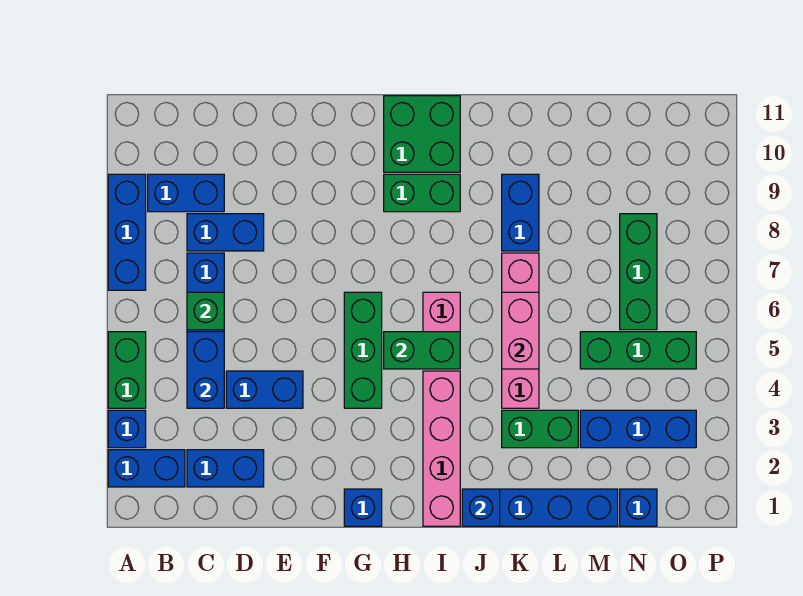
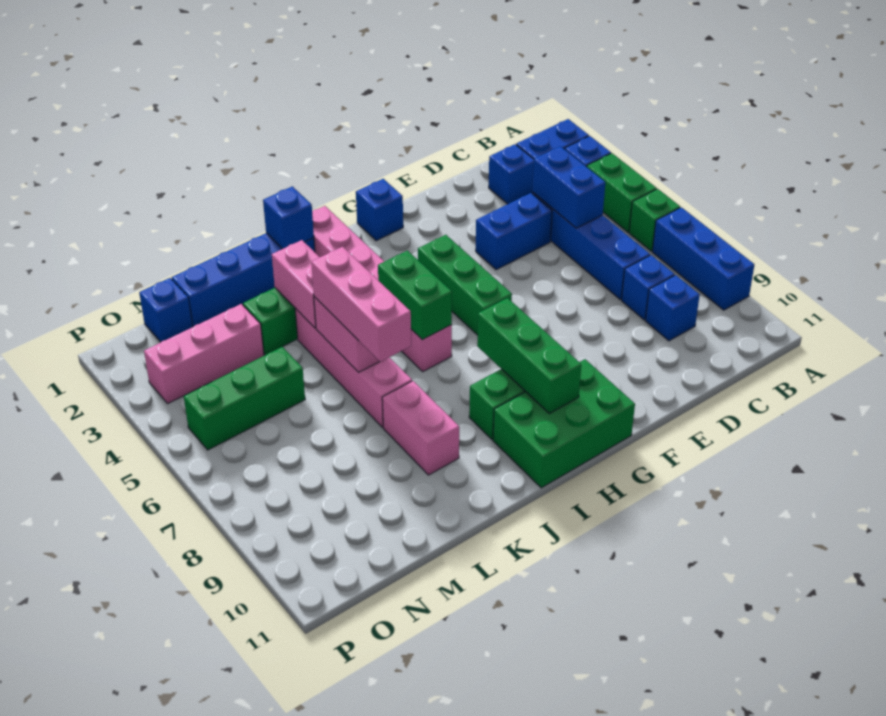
blue brick B9:C9 level 1 -> blue brick C9 level 1
blue brick C2:D2 level 1 -> blue brick C2 level 1
green brick C6 level 2 -> green brick A6 level 1
blue brick C8:D8 level 1 -> blue brick C8 level 1
green brick H5:I5 level 2 -> green brick I5:I6 level 2
green brick H10:I11 level 1 -> green brick G10:I11 level 1
none -> pink brick K3:K4 level 2
none -> pink brick K5:K7 level 3
blue brick K8:K9 level 1 -> pink brick K8:K9 level 1
blue brick M3:O3 level 1 -> pink brick M3:O3 level 1
green brick N6:N8 level 1 -> green brick H8:H10 level 2

